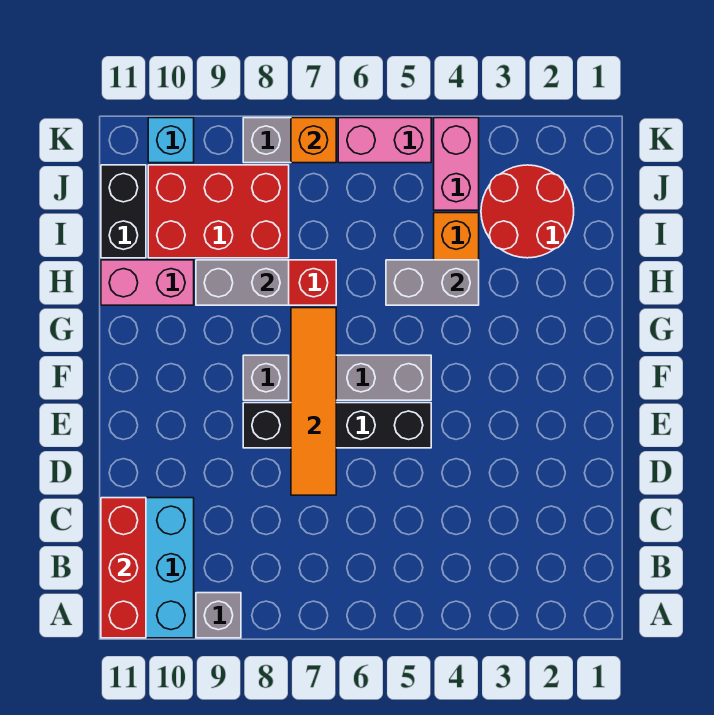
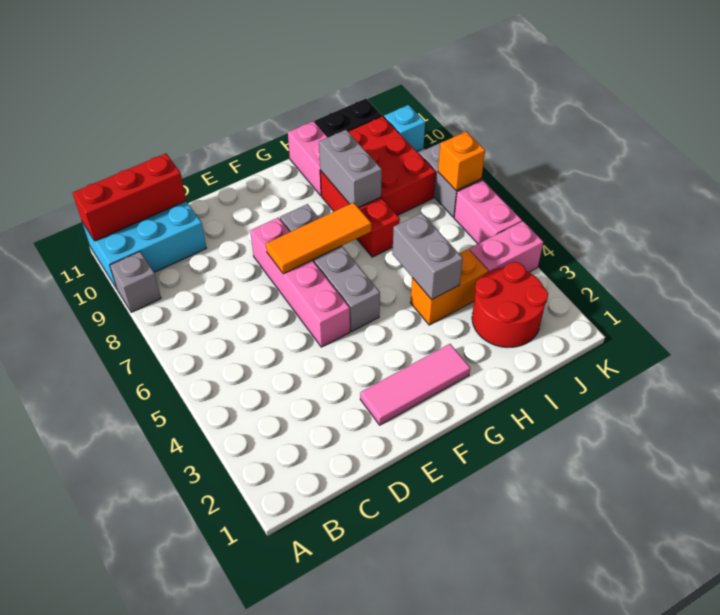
orange tile D7:G7 level 2 -> orange tile E7:G7 level 2
none -> pink tile E2:G2 level 1
black brick E5:E8 level 1 -> pink brick E5:E8 level 1

